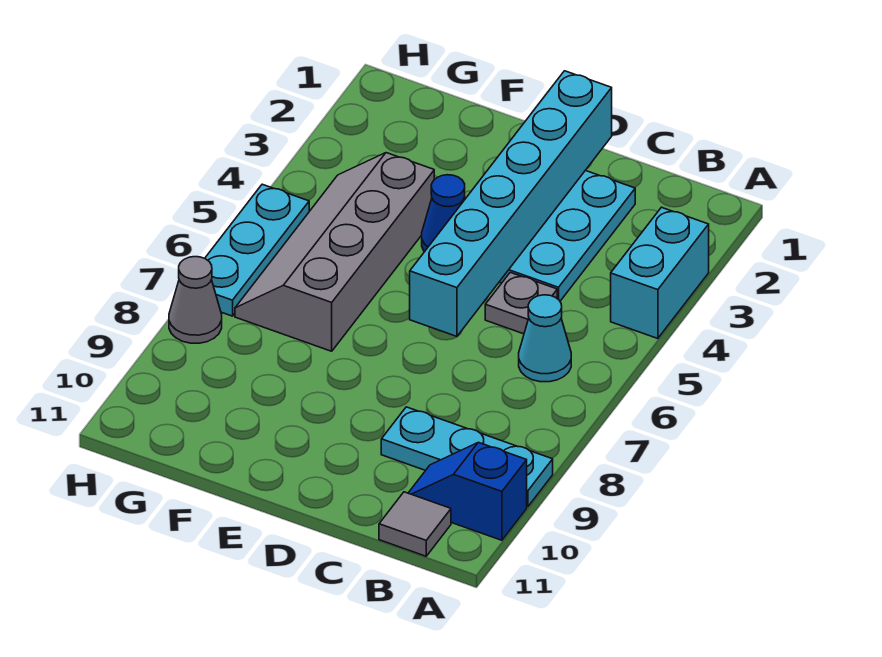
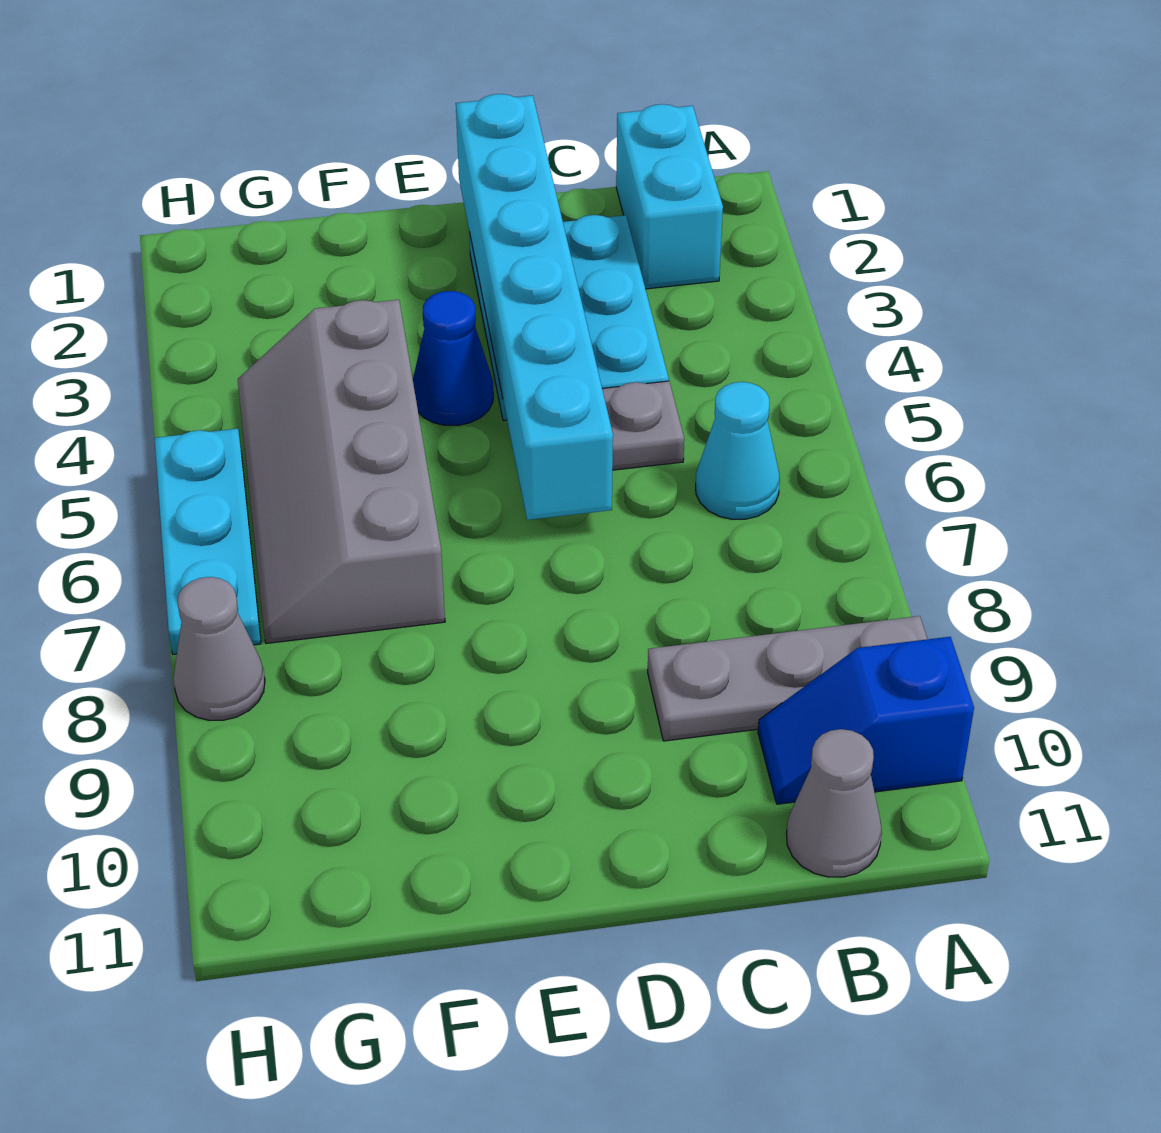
cyan brick A3:A4 level 1 -> cyan brick B1:B2 level 1
cyan plate A9:C9 level 1 -> grey plate A9:C9 level 1
grey tile B11 level 1 -> grey cone B11 level 1

